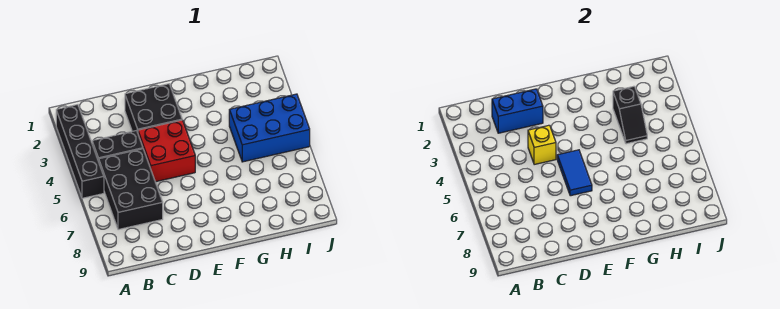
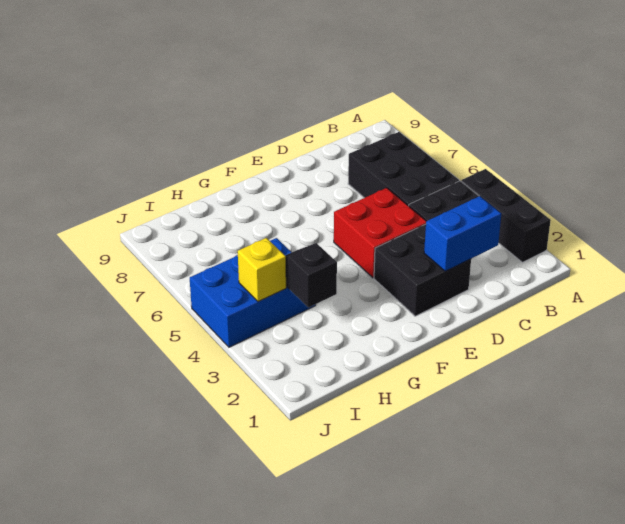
black brick A2:A5 level 1 -> black brick A2:A4 level 1
yellow brick D4 level 2 -> yellow brick I4 level 2
blue tile E5:E6 level 2 -> none

